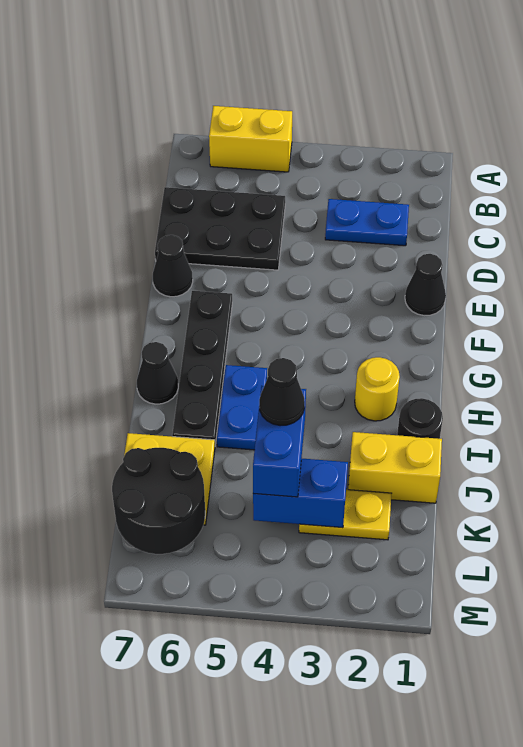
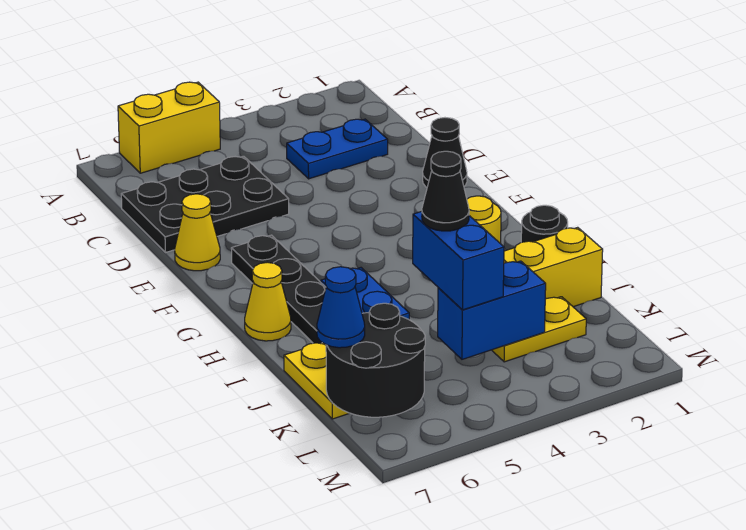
black cone E7 level 1 -> yellow cone E7 level 1
black cone H7 level 1 -> yellow cone H7 level 1
none -> blue cone K7 level 3

